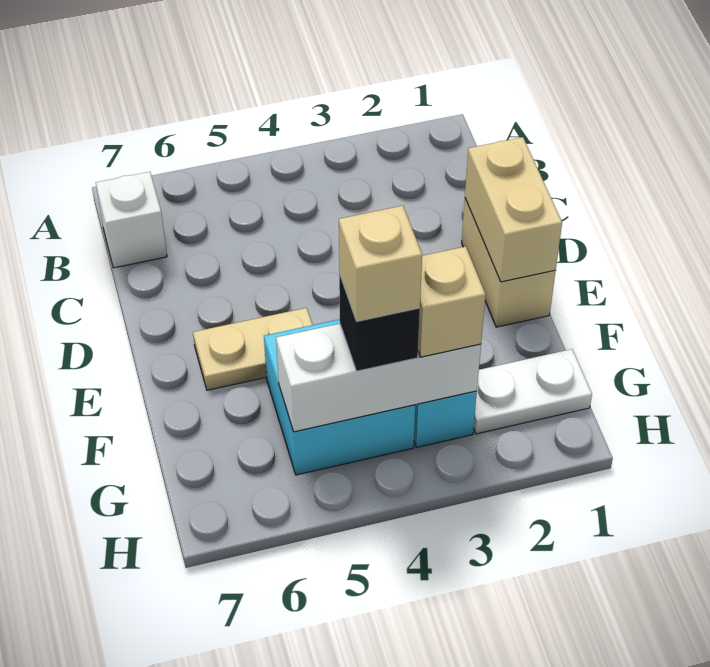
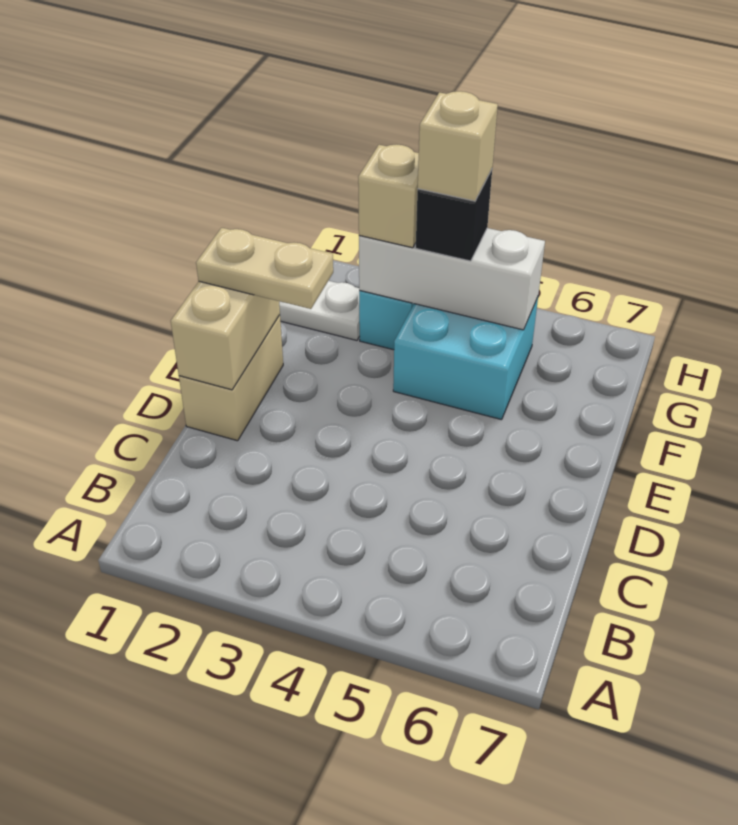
white brick B7 level 1 -> none
tan plate E5:E6 level 1 -> tan plate E1:E2 level 3

